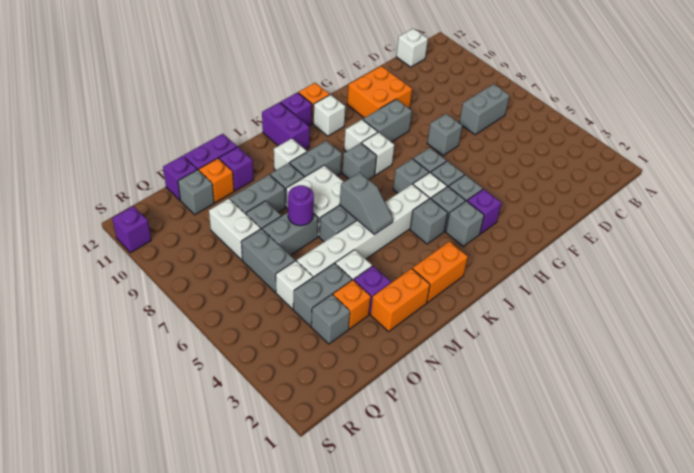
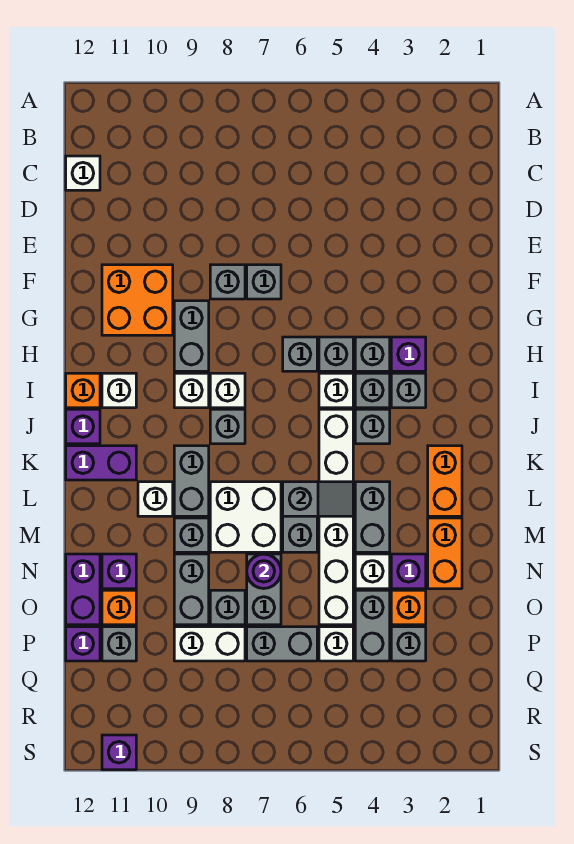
grey brick C7:D7 level 1 -> grey brick L4:M4 level 1
grey brick I6 level 1 -> grey brick F8 level 1

